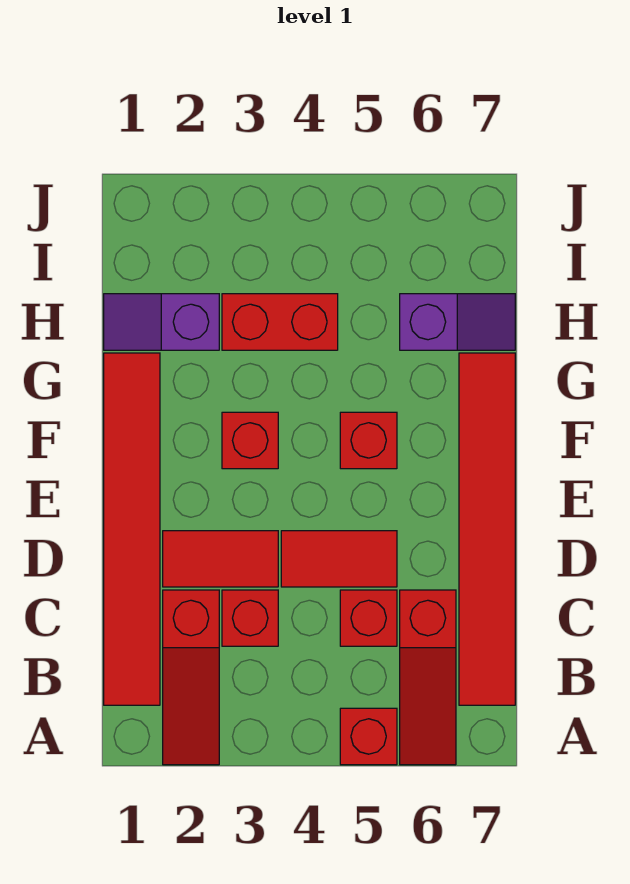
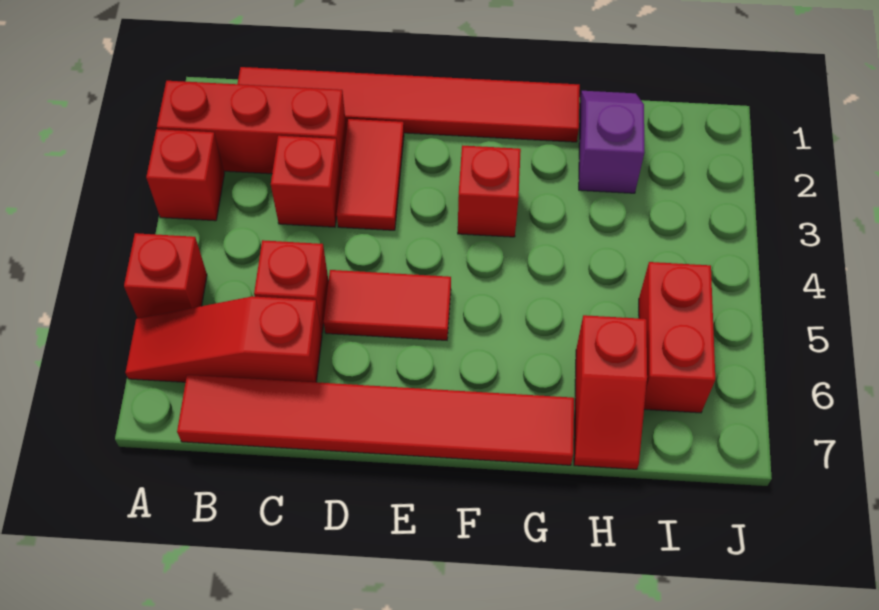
red slope A2:C2 level 1 top C -> red brick A2:C2 level 1
red tile D4:D5 level 1 -> red tile D5:E5 level 1
red brick F5 level 1 -> red brick A3 level 1
red brick H3:H4 level 1 -> red brick I5:I6 level 1
purple slope H6:H7 level 1 top 6 -> red slope H6:H7 level 1 top 6

